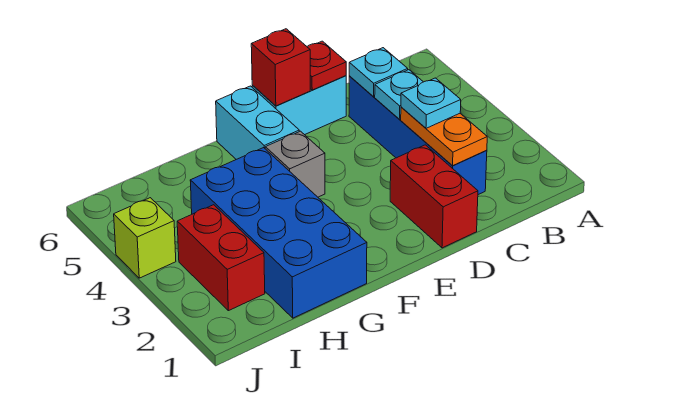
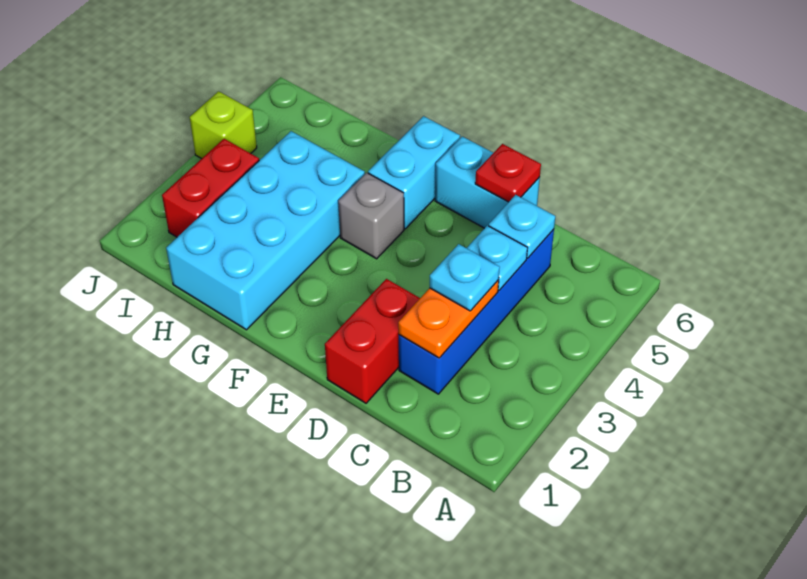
red brick E6 level 2 -> none
blue brick G1:H4 level 1 -> cyan brick G1:H4 level 1

